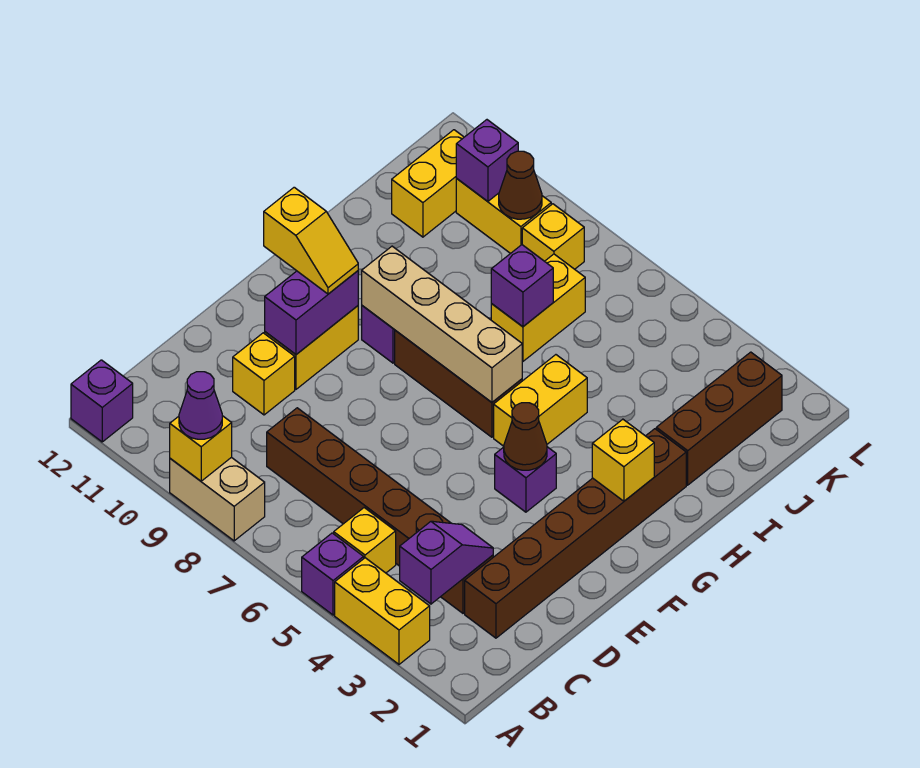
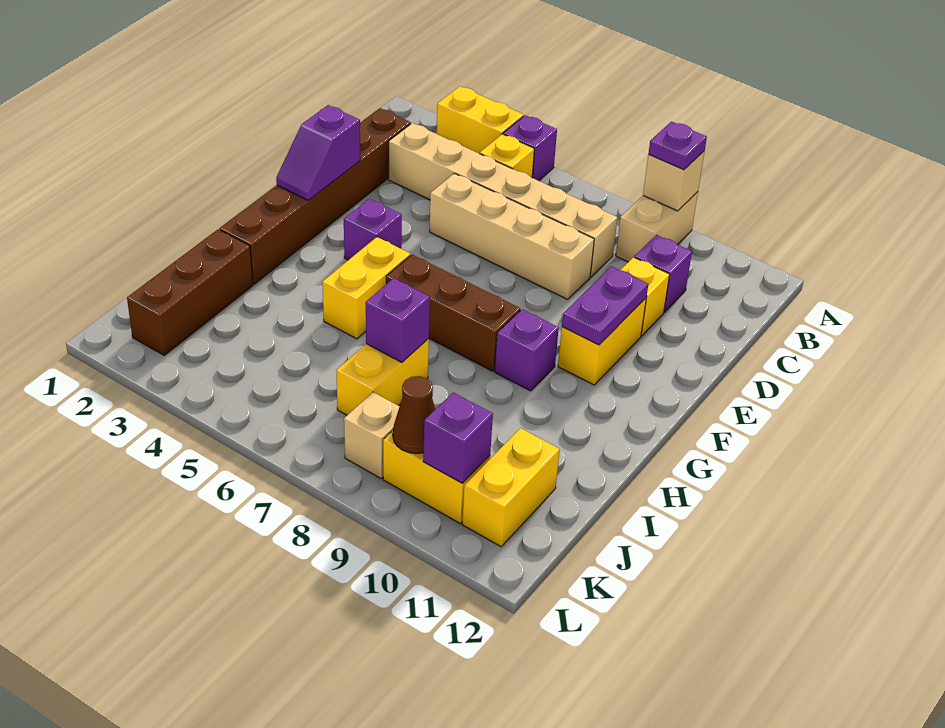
tan brick A8:A9 level 1 -> tan brick A9:B9 level 1
yellow brick A9 level 2 -> tan brick A9 level 2
purple cone A9 level 3 -> purple plate A9 level 3
purple brick A12 level 1 -> purple brick C10 level 1
purple slope B3:C3 level 2 top B -> purple slope E2:F2 level 2 top E
brown brick C3:C8 level 1 -> tan brick C3:C8 level 1
purple brick E10:F10 level 2 -> purple plate E10:F10 level 2
brown cone F4 level 2 -> none
yellow slope F10:F11 level 3 top 11 -> none
yellow brick G2 level 2 -> none
tan brick G6:G9 level 2 -> tan brick D5:D8 level 1
yellow brick K8 level 1 -> tan brick K8 level 1

